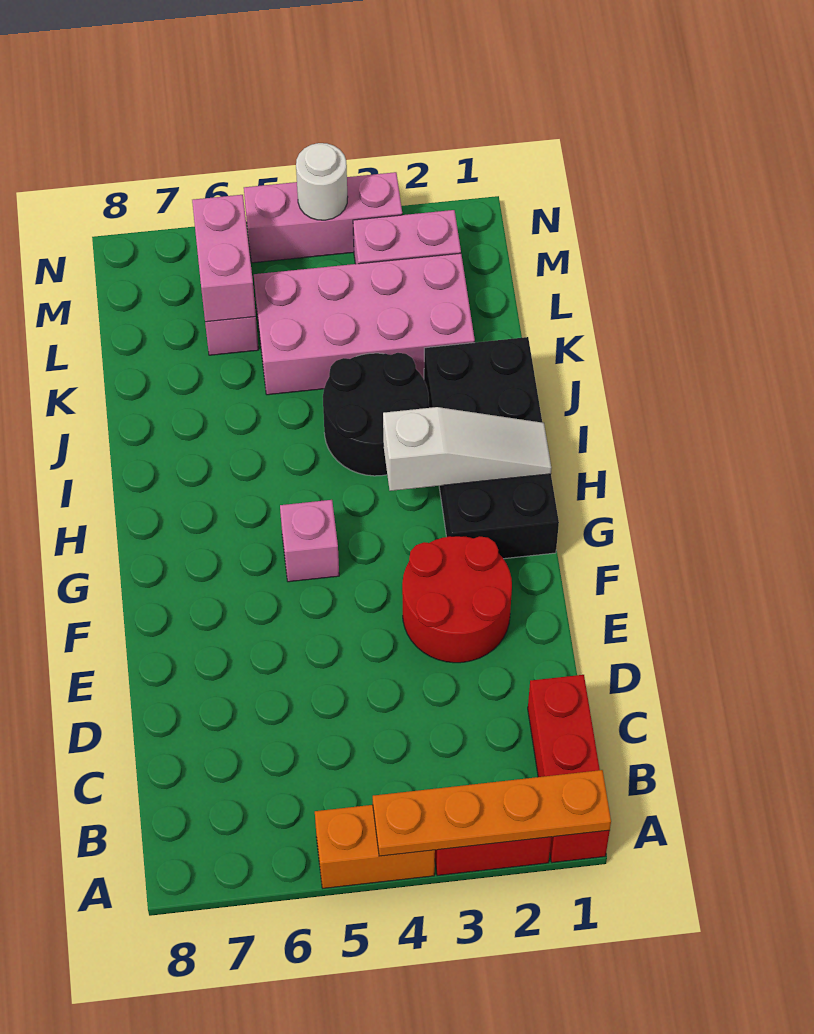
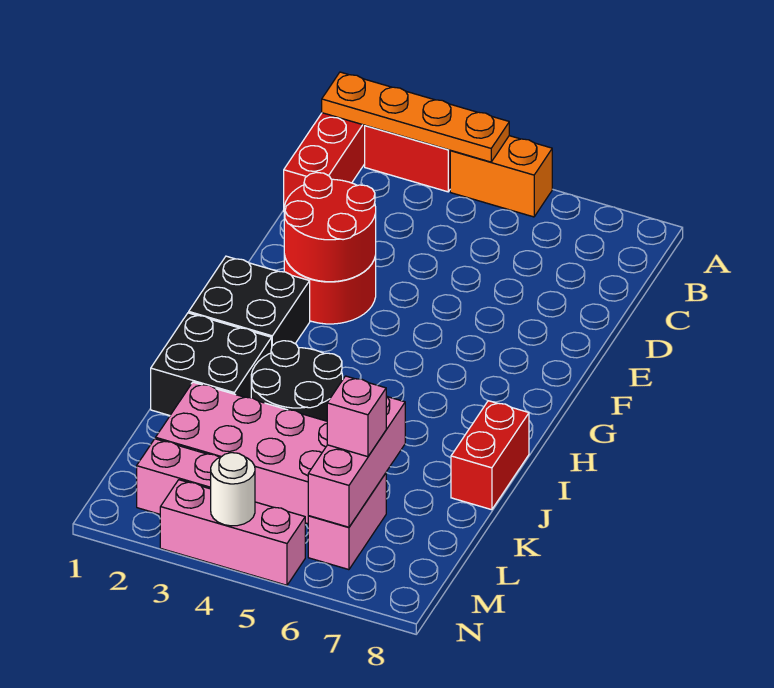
none -> red round brick E2:F3 level 2
pink brick G5 level 1 -> pink brick L6 level 3
white slope H1:H3 level 2 top 3 -> none
none -> red brick I8:J8 level 1
pink brick L6:M6 level 2 -> pink brick K6:M6 level 2

